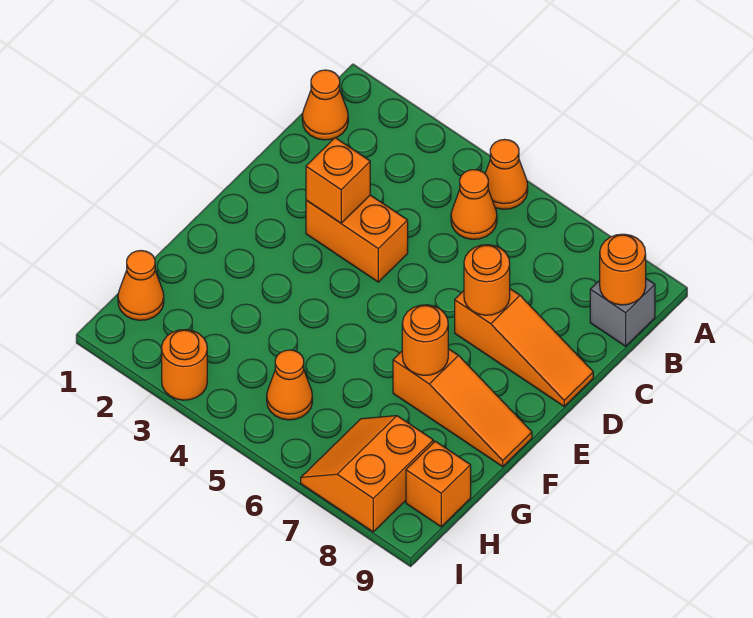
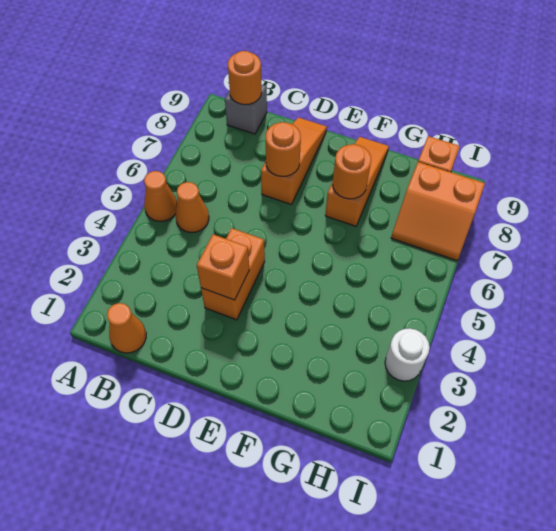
orange cone H1 level 1 -> none
orange cone H5 level 1 -> none
orange round brick I3 level 1 -> white round brick I3 level 1

